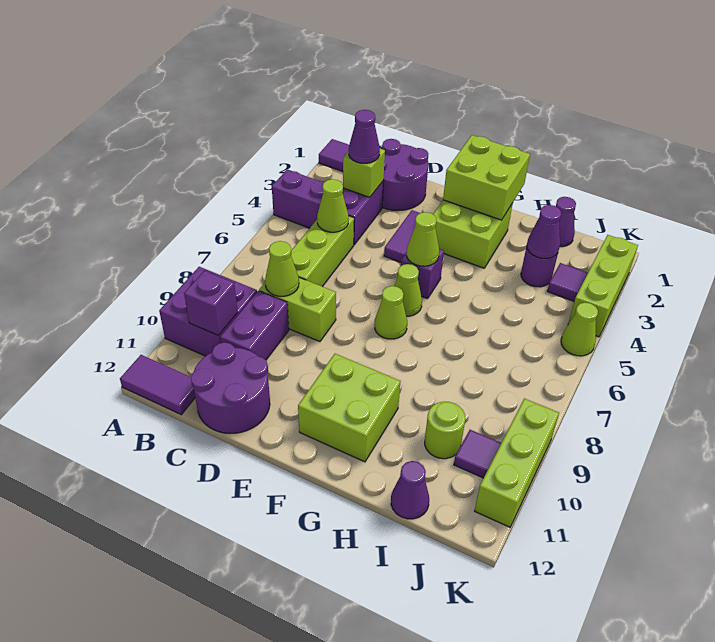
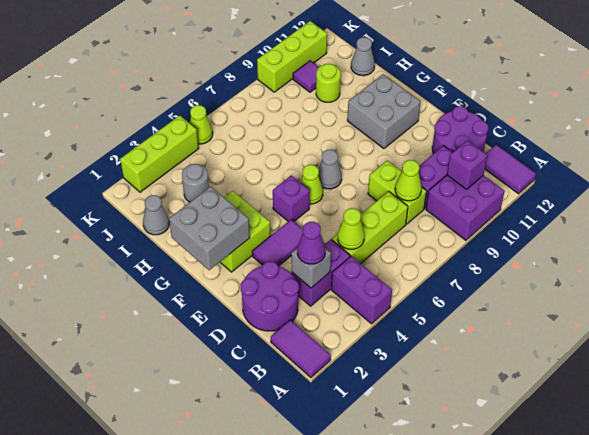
lime brick C3 level 2 -> grey brick C3 level 2
lime brick F1:G2 level 2 -> grey brick F1:G2 level 2
lime cone F5 level 2 -> none
lime cone F7 level 1 -> grey cone F7 level 1
lime brick F10:G11 level 1 -> grey brick F10:G11 level 1
purple cone I1 level 1 -> grey cone I1 level 1
purple round brick I3 level 1 -> grey round brick I3 level 1
purple cone I3 level 2 -> none
purple cone I12 level 1 -> grey cone I12 level 1
purple tile J3 level 1 -> none

